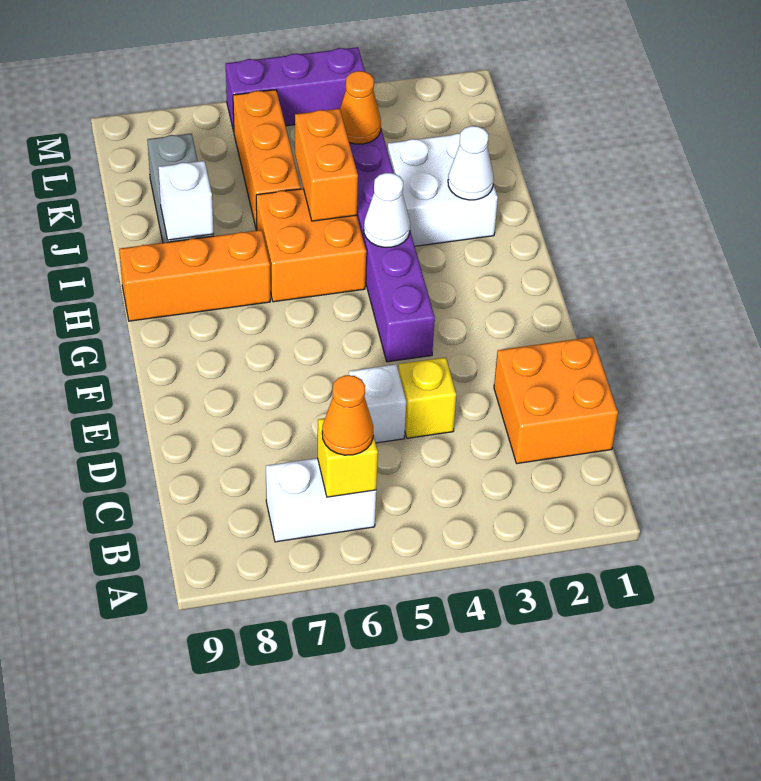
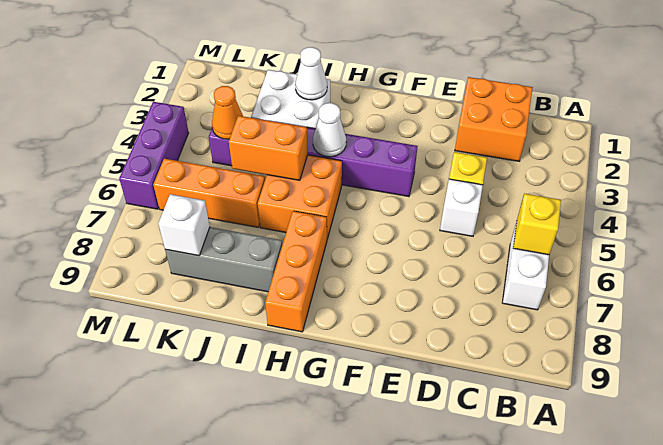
orange cone B6 level 3 -> none
white brick I8 level 2 -> white brick K8 level 2

